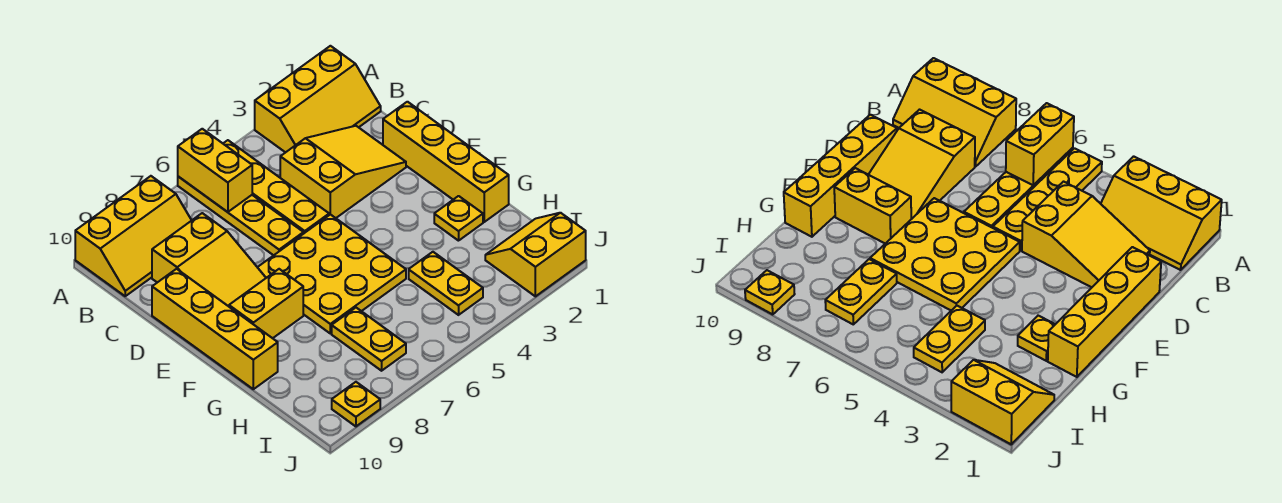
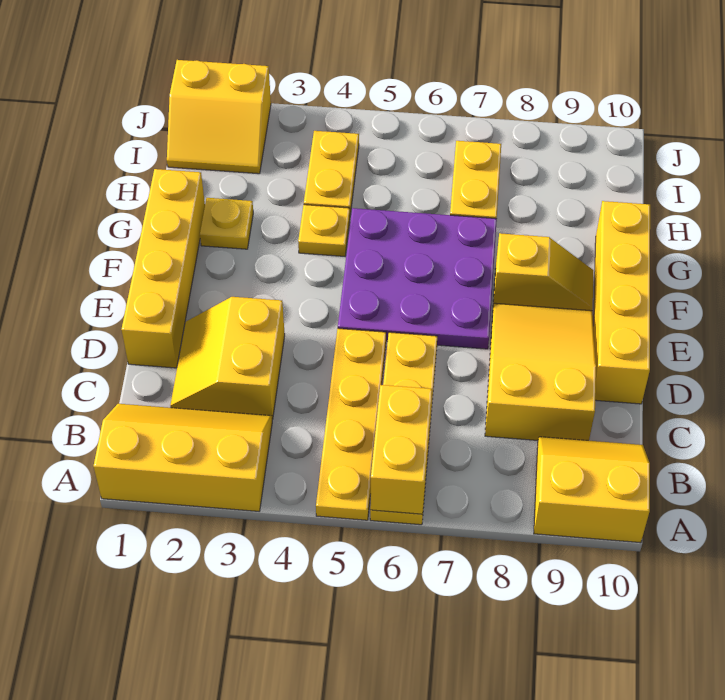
yellow slope A8:B10 level 1 top A -> yellow slope A9:B10 level 1 top A
yellow slope C2:D4 level 1 top 4 -> yellow slope C2:D3 level 1 top 3
yellow plate E5:G7 level 1 -> purple plate E5:G7 level 1
yellow brick F8:F9 level 1 -> yellow slope F8:F9 level 1 top 8
yellow plate J9 level 1 -> yellow plate G4 level 1

